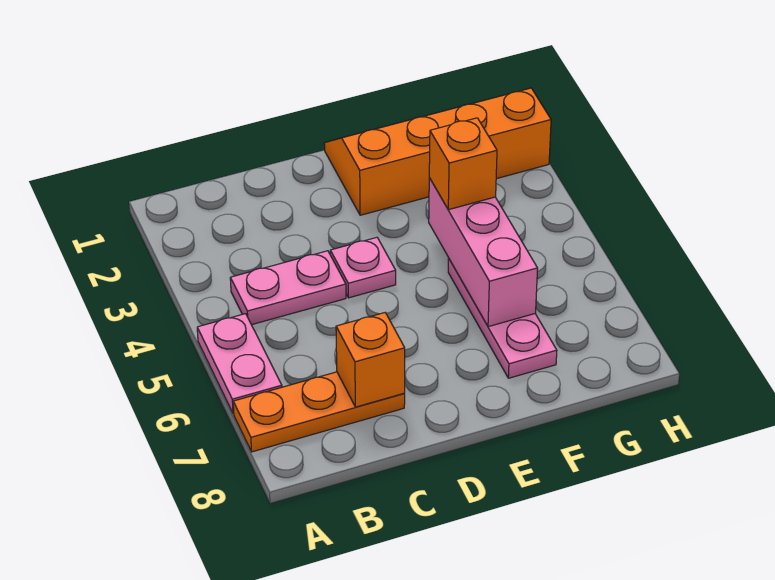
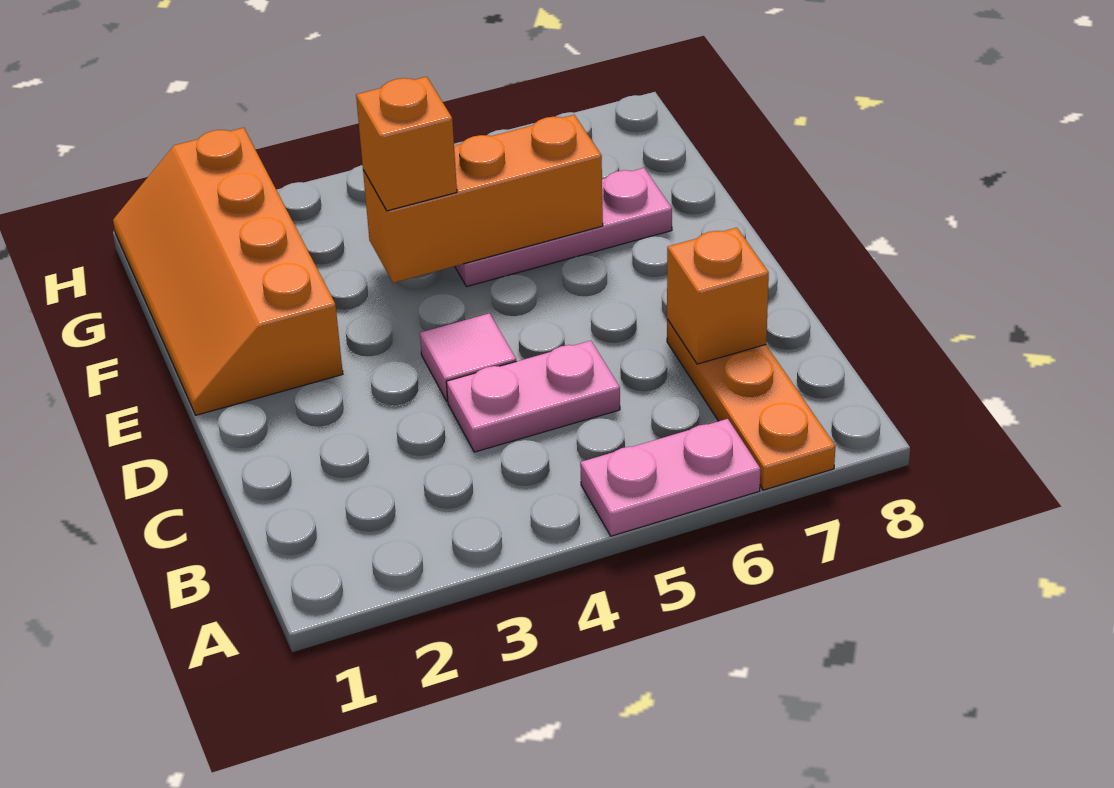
pink plate B4:C4 level 1 -> pink plate C4:C5 level 1
pink plate D4 level 1 -> pink tile D4 level 1
pink brick F4:F6 level 2 -> orange brick F4:F6 level 2

